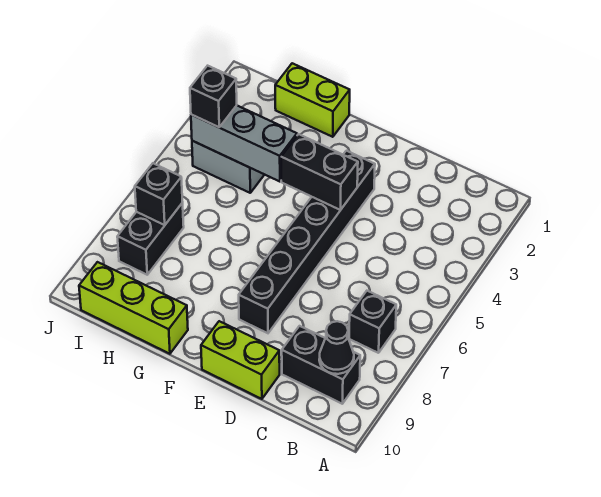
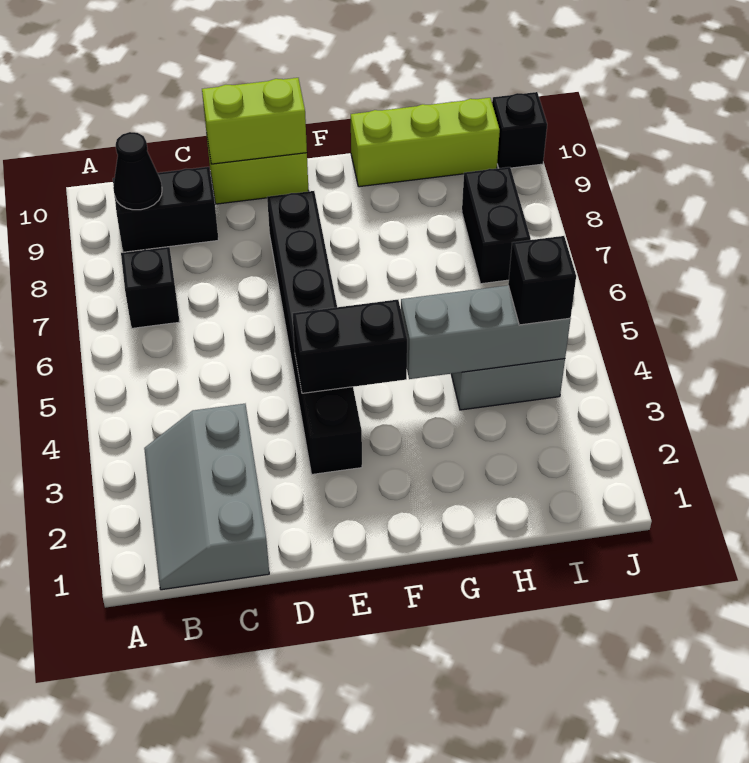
none -> grey slope B1:C3 level 1 top C
lime brick G1:H1 level 1 -> lime brick D10:E10 level 2
black brick I7 level 2 -> black brick J10 level 1

